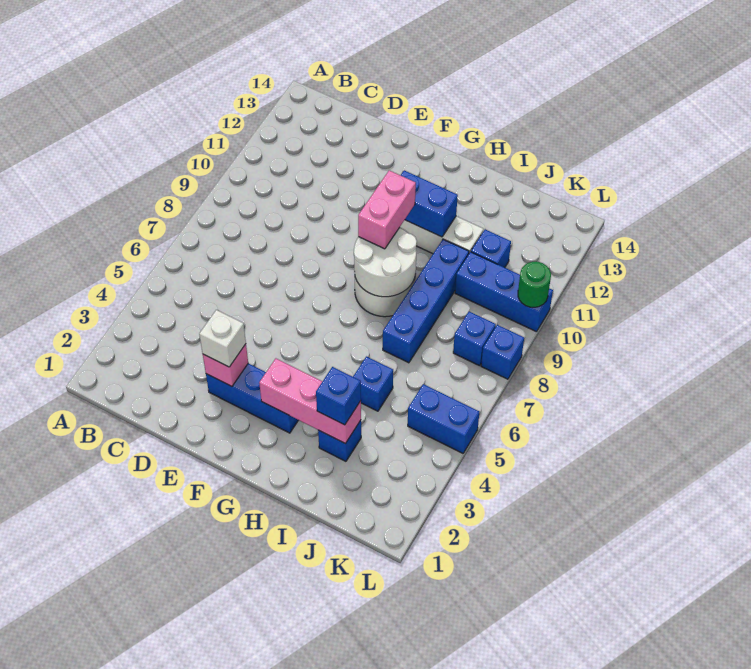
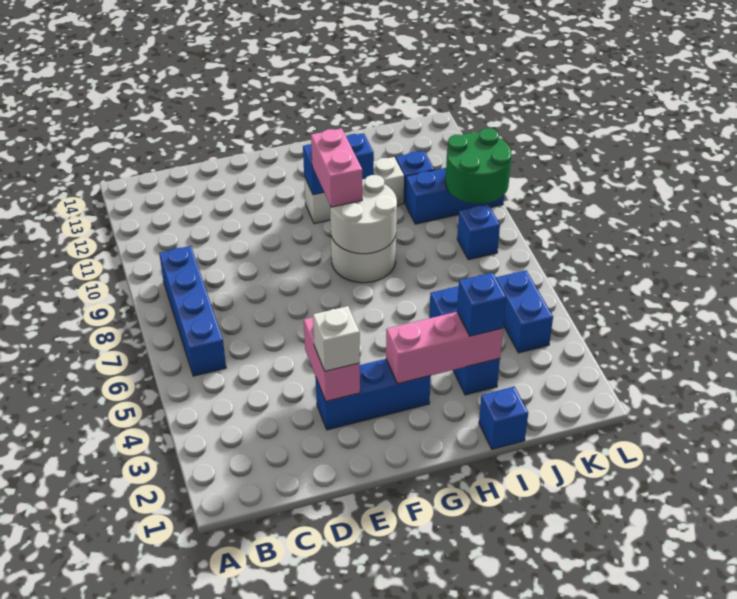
pink brick E3 level 2 -> pink brick E3:E4 level 2
blue brick I7:I10 level 1 -> blue brick B6:B9 level 1
blue brick K5:L5 level 1 -> blue brick K4:K5 level 1
blue brick L8 level 1 -> blue brick I1 level 1
green round brick L10 level 2 -> green round brick K9:L10 level 2

